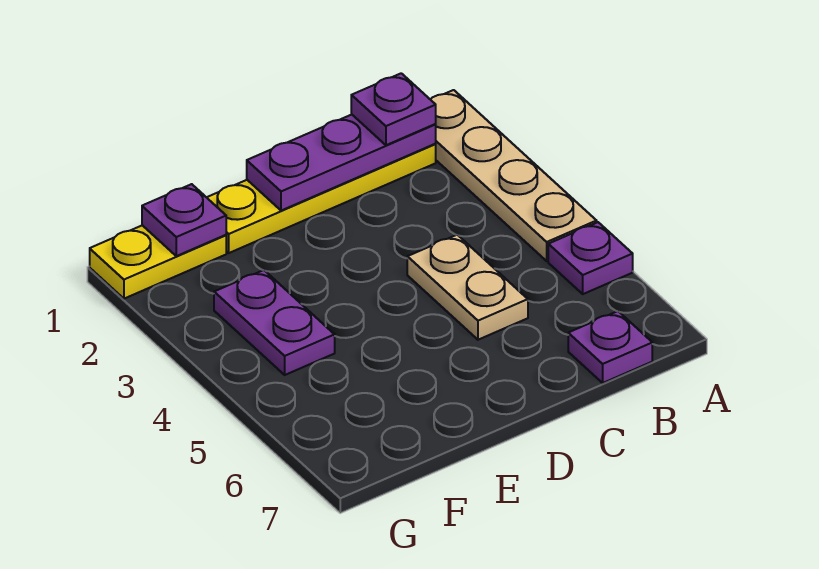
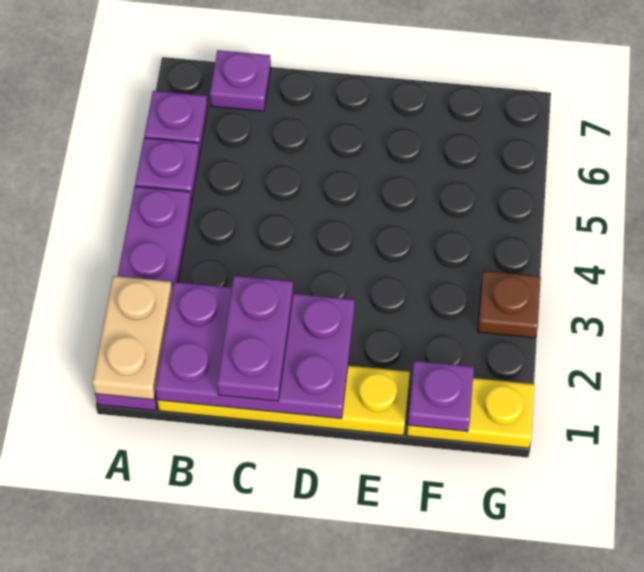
tan plate A1:A4 level 1 -> purple plate A1:A4 level 1
purple plate B1:D1 level 2 -> purple plate B1:D2 level 2
purple plate B1 level 3 -> purple plate A6 level 1
tan plate C4:C5 level 1 -> tan plate A1:A2 level 2
purple plate F3:F4 level 1 -> purple plate C1:C2 level 3
none -> brown plate G3 level 1

